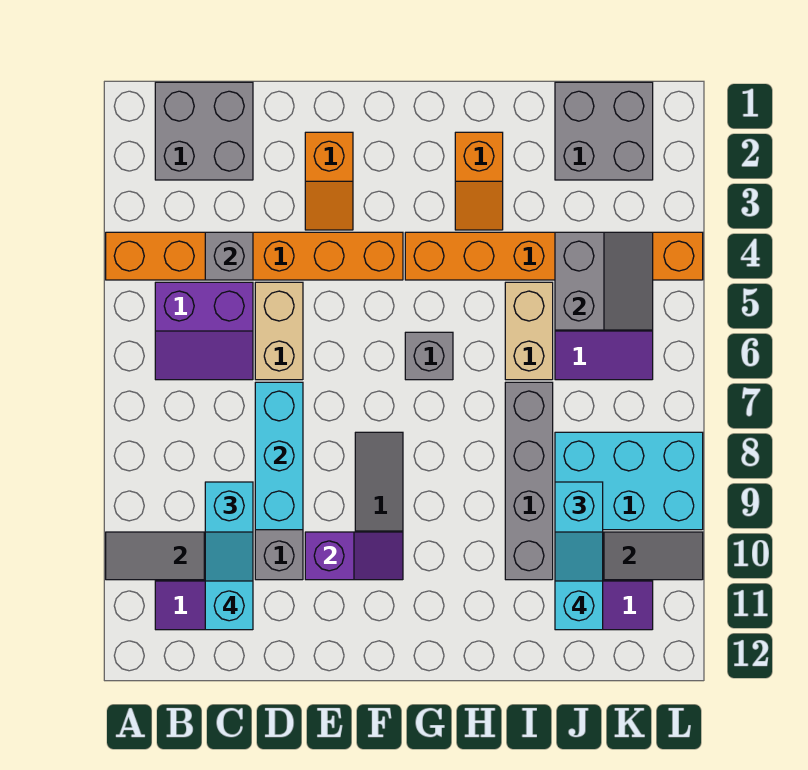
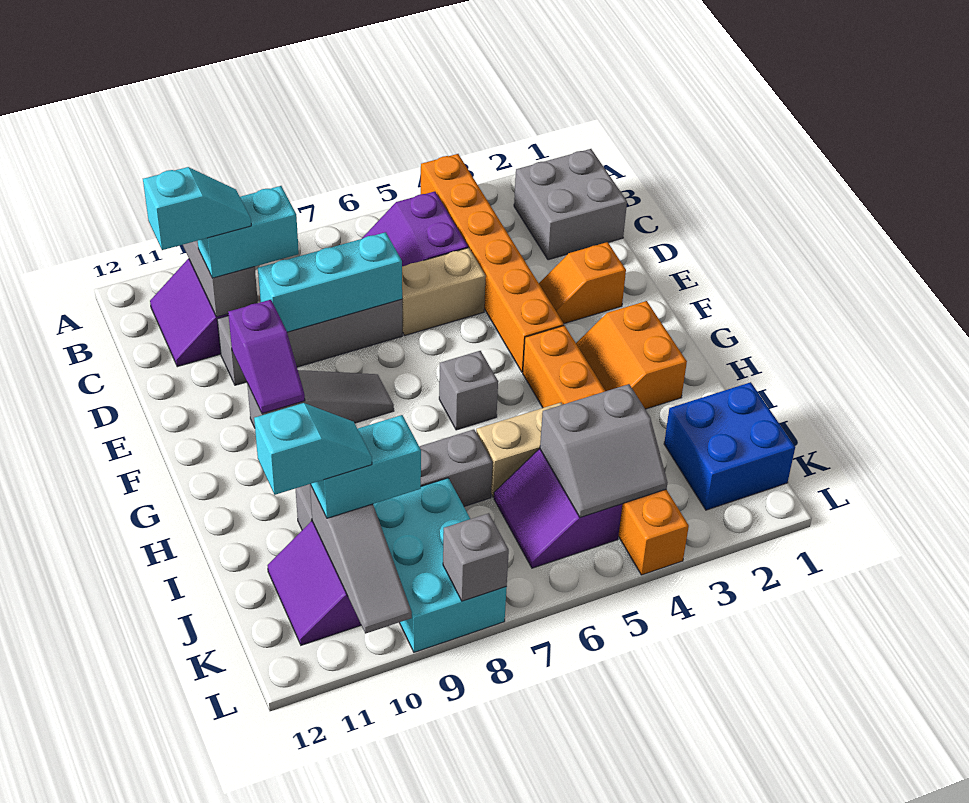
grey brick C4 level 2 -> grey brick L8 level 2
orange slope H2:H3 level 1 top 2 -> orange slope G2:H3 level 1 top 2
grey brick J1:K2 level 1 -> blue brick J1:K2 level 1

